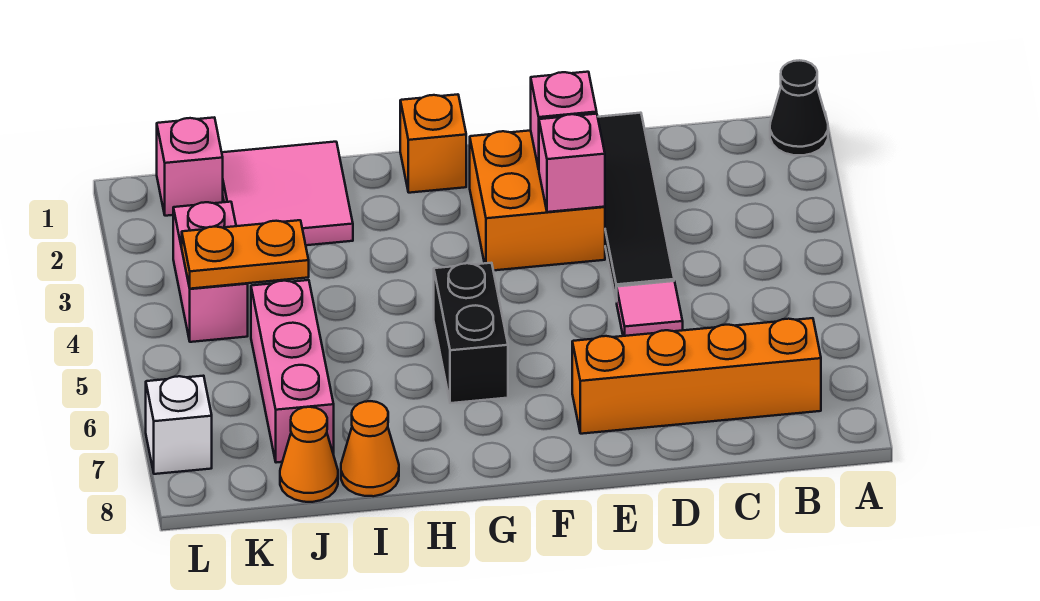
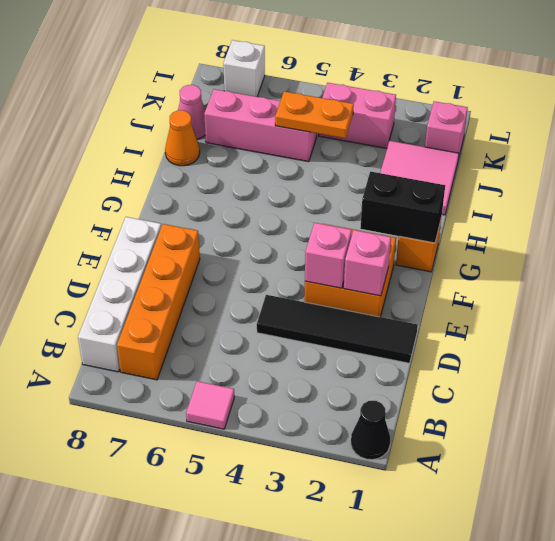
none -> white brick B8:E8 level 1
pink tile D5 level 1 -> pink tile A5 level 1
black brick G5:G6 level 1 -> black brick G1:G2 level 2
orange plate J4:K4 level 2 -> orange plate J4:J5 level 2
orange cone J8 level 1 -> pink cone J8 level 1

